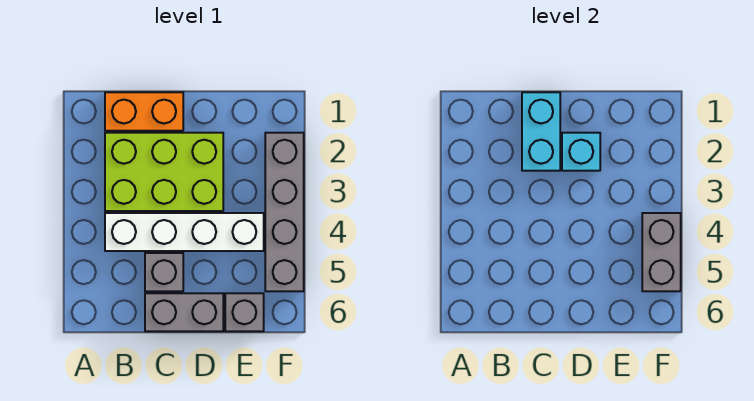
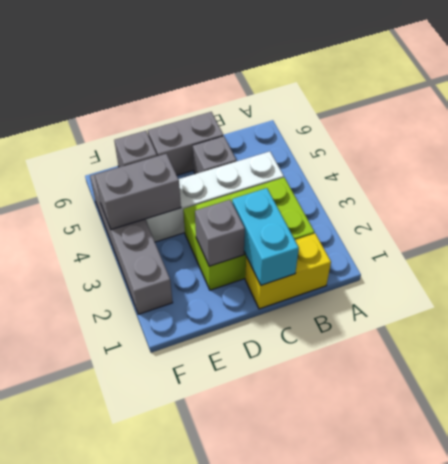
orange brick B1:C1 level 1 -> yellow brick B1:C1 level 1
cyan brick D2 level 2 -> grey brick D2 level 2
grey brick F4:F5 level 2 -> grey brick E4:F4 level 2

